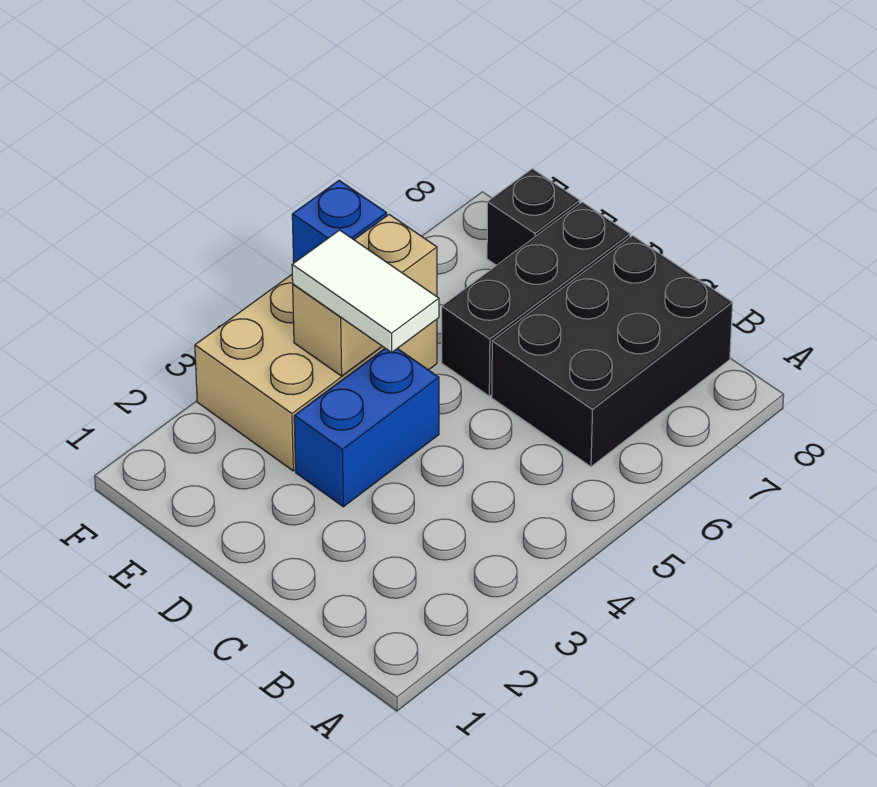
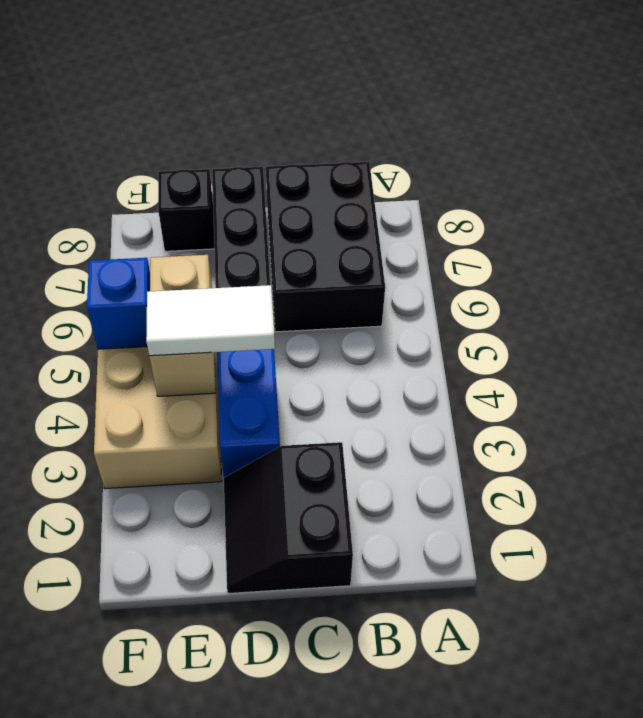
none -> black slope C1:D2 level 1 top C

